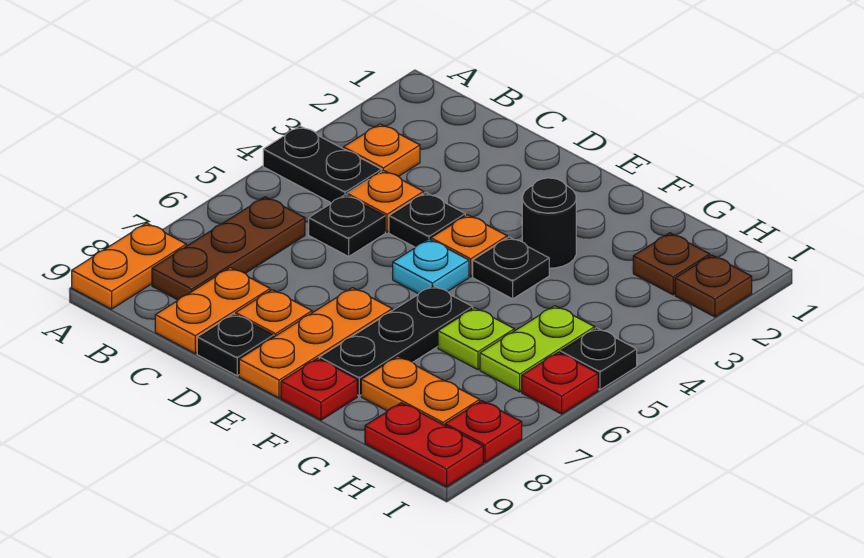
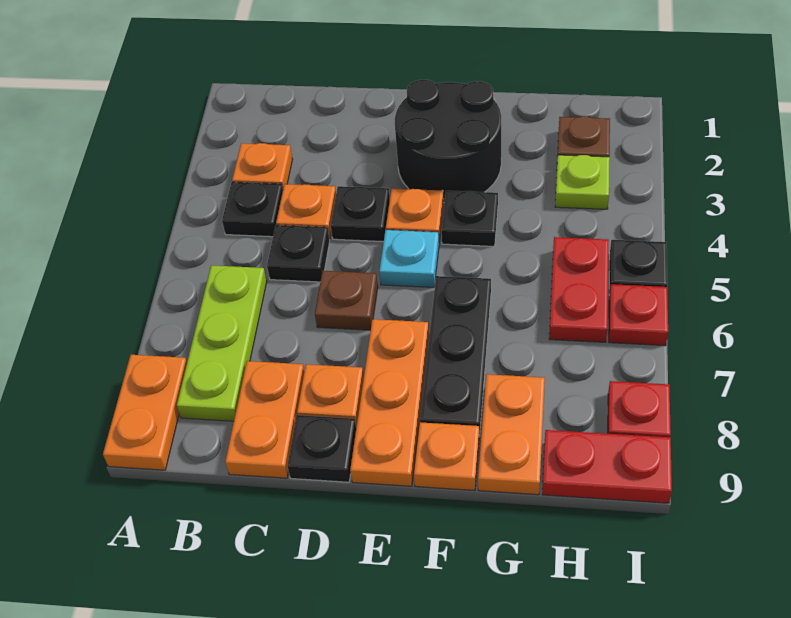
black plate A4:B4 level 1 -> black plate B4 level 1
brown plate B6:B8 level 1 -> lime plate B6:B8 level 1
black round brick F3 level 1 -> black round brick E2:F3 level 1
red plate F9 level 1 -> orange plate F9 level 1
lime plate G6 level 1 -> lime plate H3 level 1
orange plate G8:H8 level 1 -> orange plate G8:G9 level 1
lime plate H5:H6 level 1 -> red plate H5:H6 level 1
brown plate I2 level 1 -> brown plate D6 level 1

